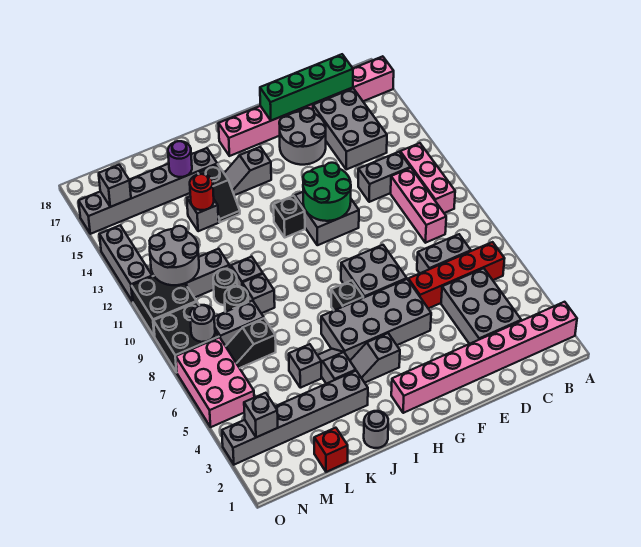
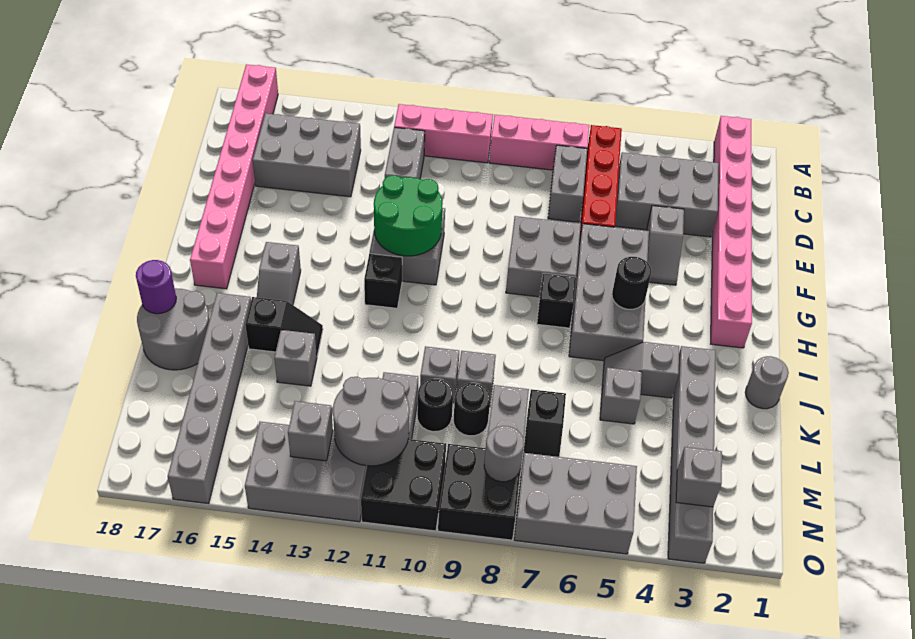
pink brick C9:C11 level 1 -> pink brick B7:B9 level 1
green brick C17:F17 level 2 -> none
grey round brick E15:F16 level 1 -> grey round brick J17:K18 level 1
grey slope H4:I4 level 1 top H -> grey slope E4:F4 level 1 top E
none -> black round brick H5 level 2
red round brick K14 level 2 -> none
purple round brick K16 level 2 -> purple round brick J18 level 2
red brick L1 level 1 -> none
pink brick N5:O7 level 1 -> grey brick N5:O7 level 1
grey brick N16 level 2 -> grey brick N13 level 2
grey brick O12:O14 level 1 -> grey brick N12:O14 level 1

